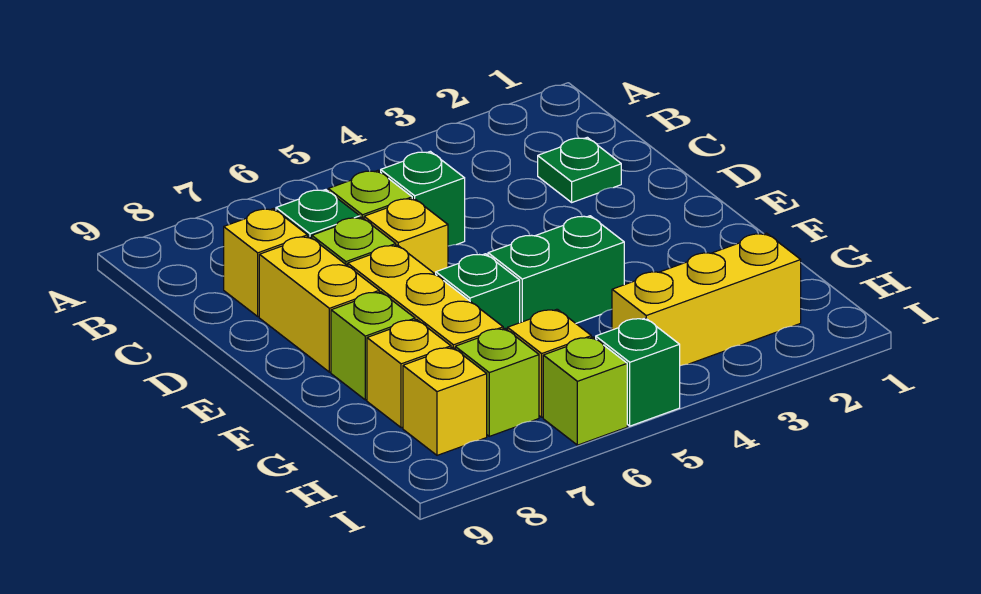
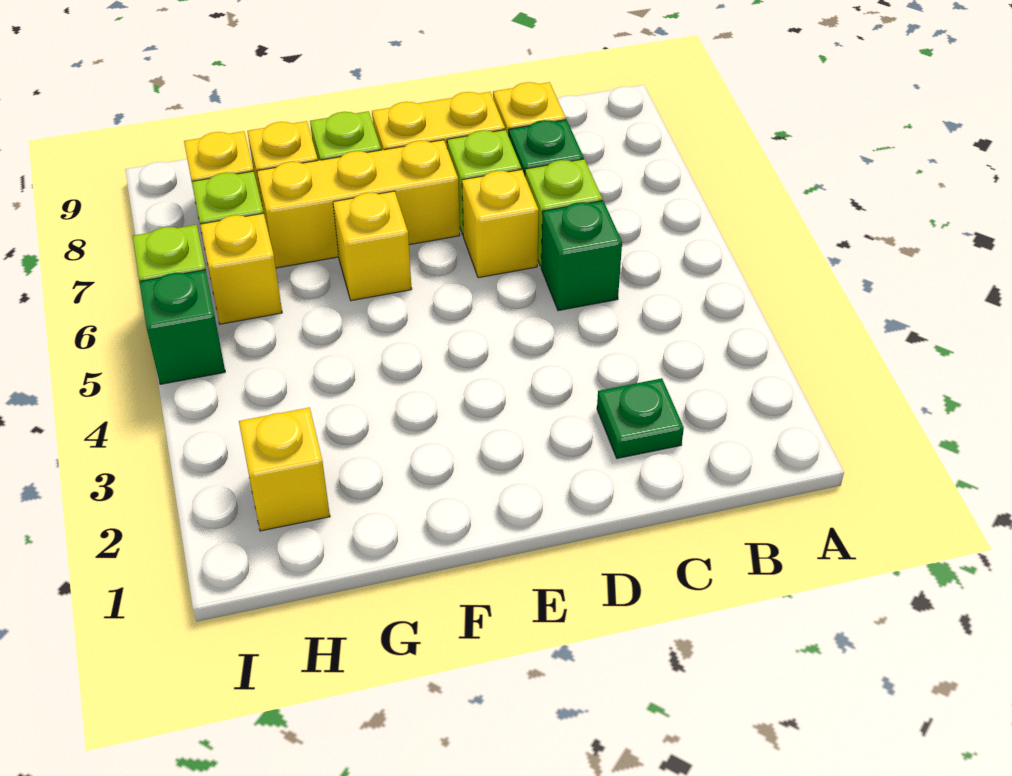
green brick F4:F5 level 1 -> none
green brick F6 level 1 -> yellow brick F6 level 1
yellow brick H2:H4 level 1 -> yellow brick H2 level 1

